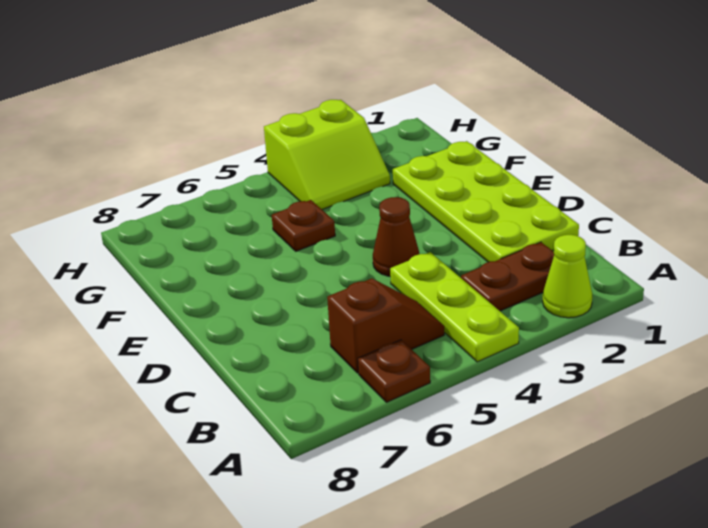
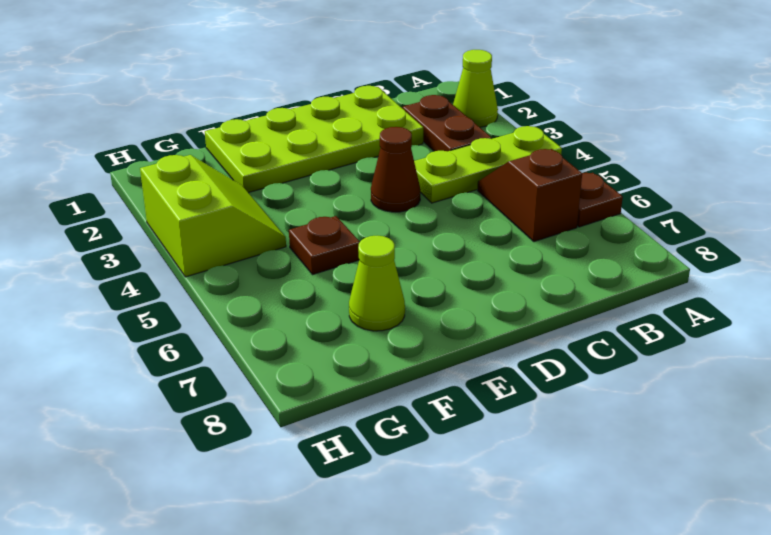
none -> lime cone F7 level 1

